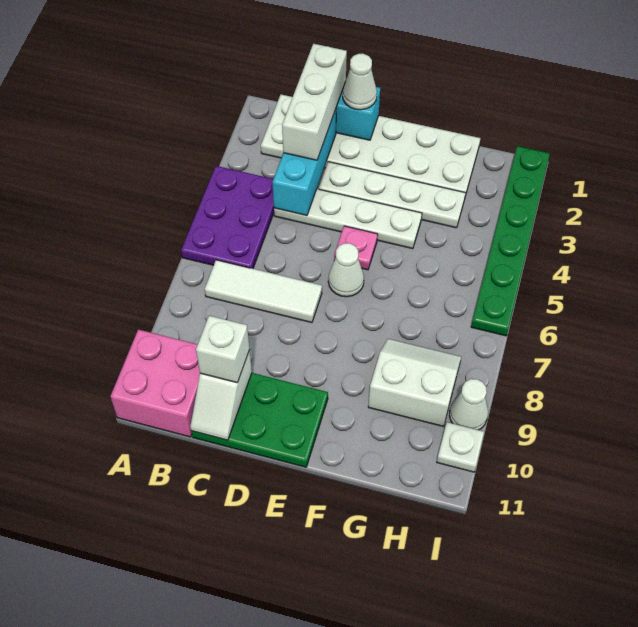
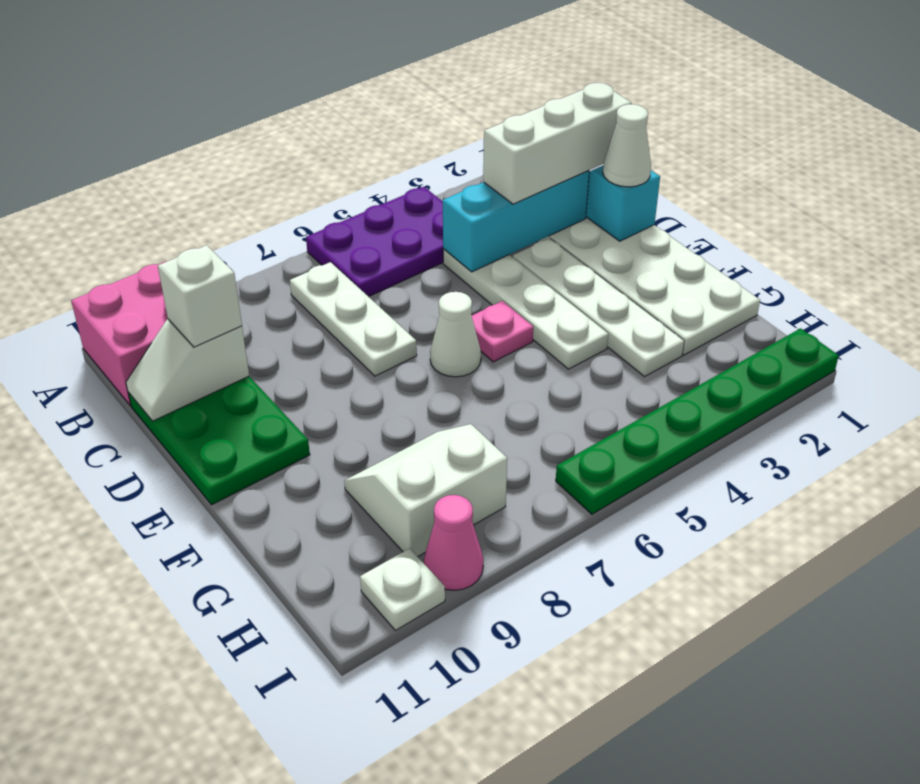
white tile B7:D7 level 1 -> white plate B7:D7 level 1
white slope G8:H9 level 1 top 9 -> white slope G8:H9 level 1 top H
white cone I9 level 1 -> pink cone I9 level 1

